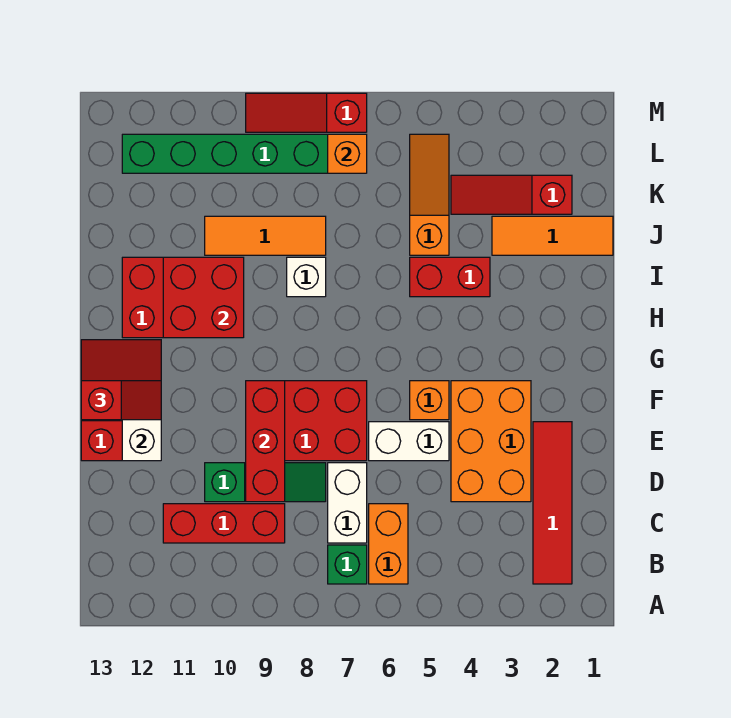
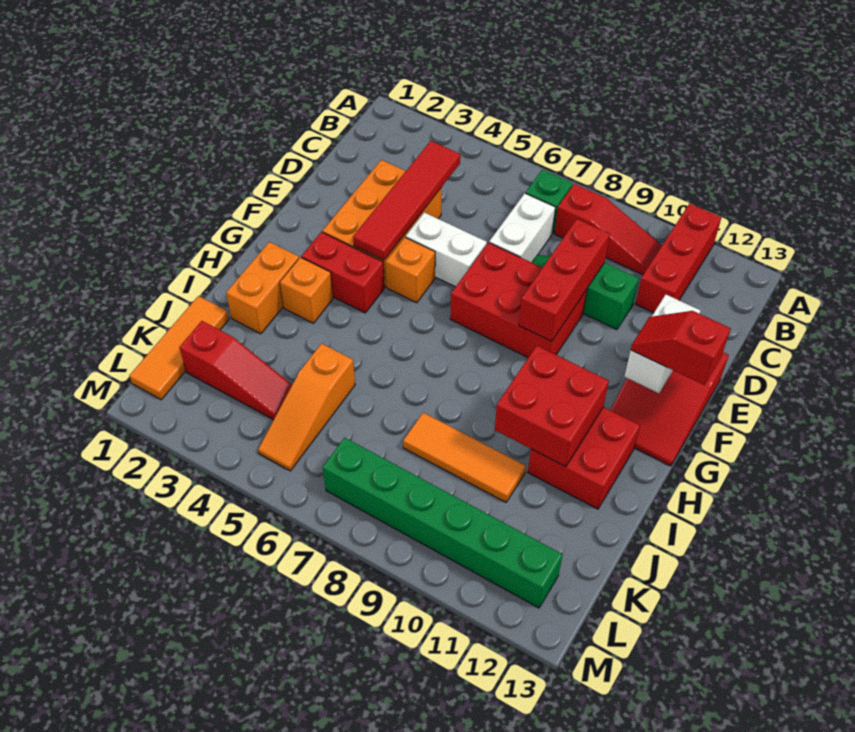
red tile B2:E2 level 1 -> red tile C4:F4 level 2
orange brick B6:C6 level 1 -> orange brick H2:I2 level 1
red brick C9:C11 level 1 -> red brick A11:C11 level 1
red brick I4:I5 level 1 -> red brick G3:G4 level 1
white brick I8 level 1 -> none
orange tile J1:J3 level 1 -> orange tile J1:L1 level 1
orange brick L7 level 2 -> orange brick H3 level 1
red slope M7:M9 level 1 top 7 -> red slope B8:B10 level 1 top 8

